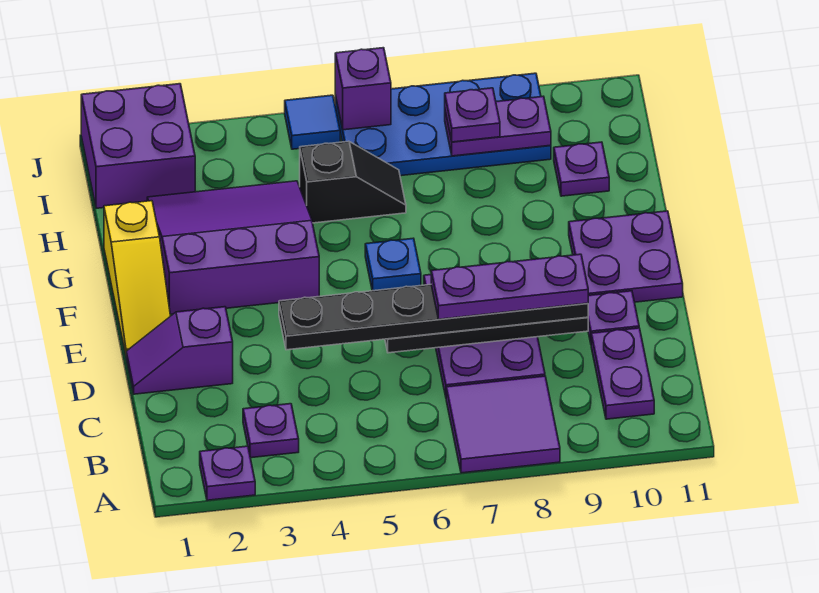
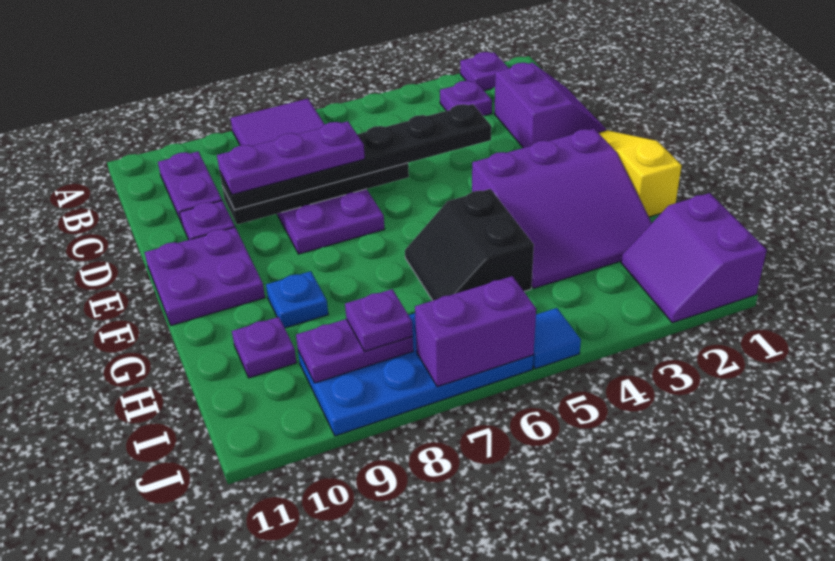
purple slope D1:D2 level 1 top 2 -> purple slope C1:D2 level 1 top 2
blue plate F6 level 1 -> blue plate G9 level 1
black slope H5:H6 level 1 top 5 -> black slope G5:H6 level 1 top 5
purple brick I1:J2 level 1 -> purple slope I1:J2 level 1 top 1
purple brick J6 level 2 -> purple brick J6:J7 level 2

